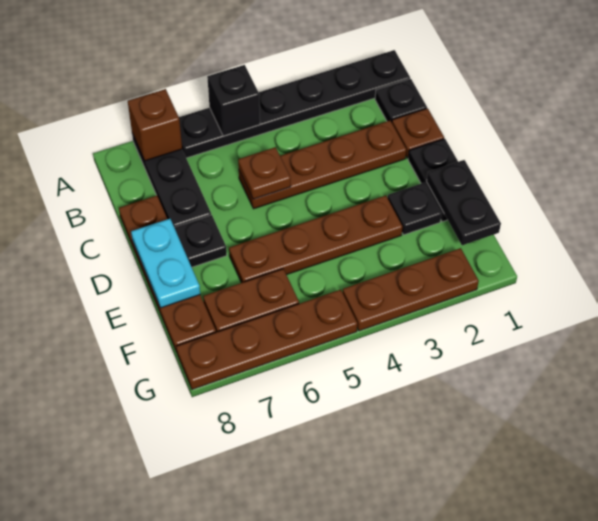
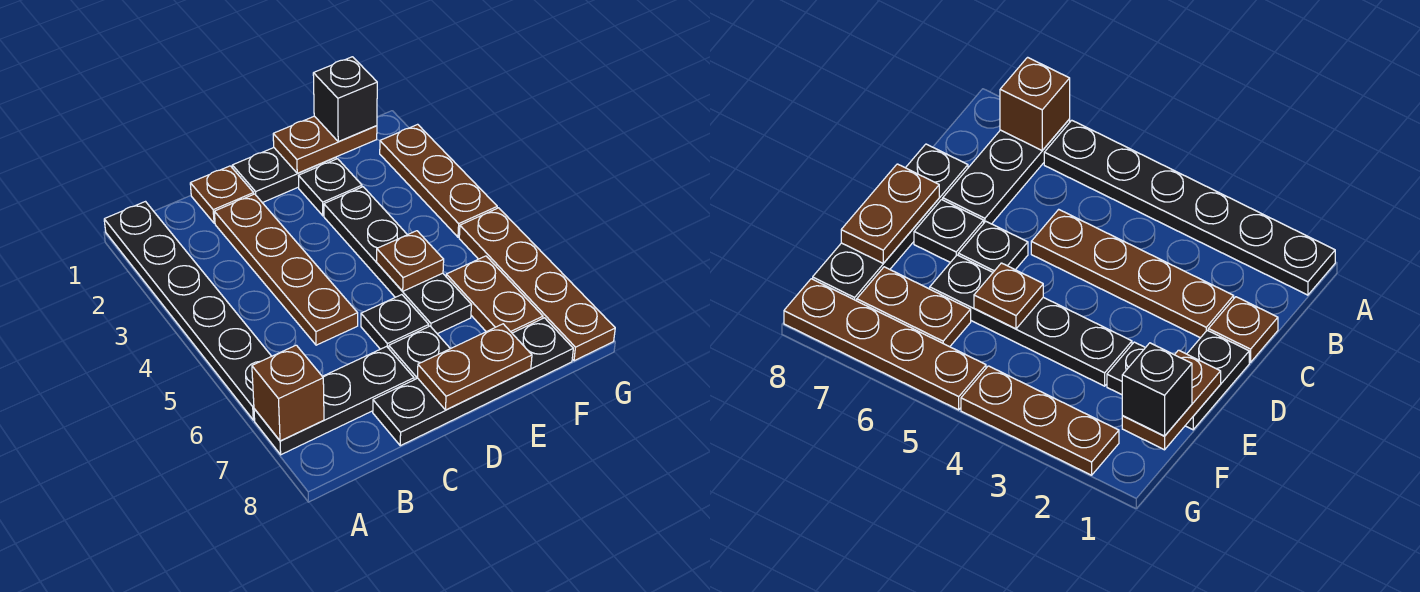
black brick A5 level 2 -> black brick F1 level 3
black plate B1 level 1 -> black plate D6 level 1
brown plate C5 level 2 -> brown plate E5 level 2
brown plate C8:F8 level 1 -> black plate C8:F8 level 1
cyan plate D8:E8 level 2 -> brown plate D8:E8 level 2
black plate E1:F1 level 2 -> brown plate E1:F1 level 2
brown plate E3:E6 level 1 -> black plate E3:E6 level 1

